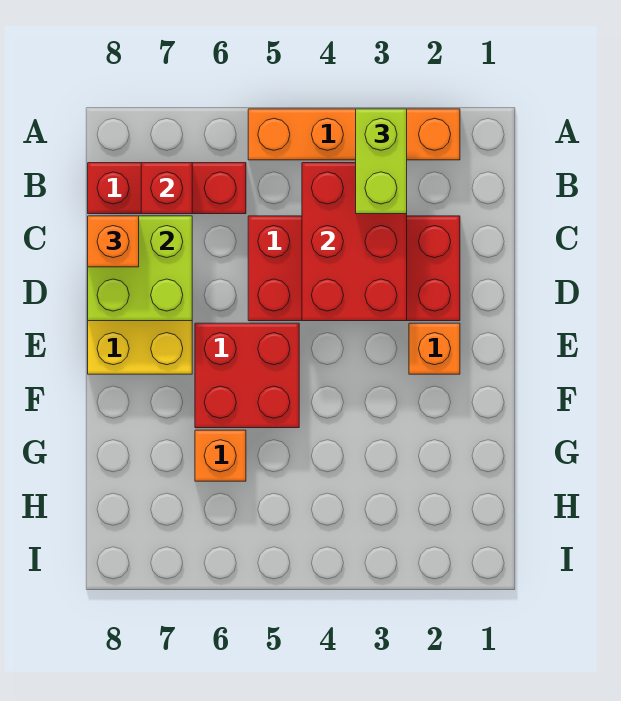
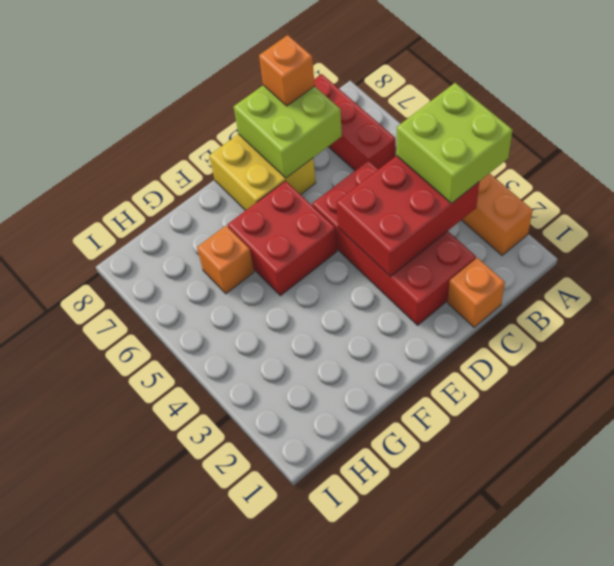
lime brick A3:B3 level 3 -> lime brick A3:B4 level 3
red brick B7 level 2 -> none
orange brick E2 level 1 -> orange brick C1 level 1

